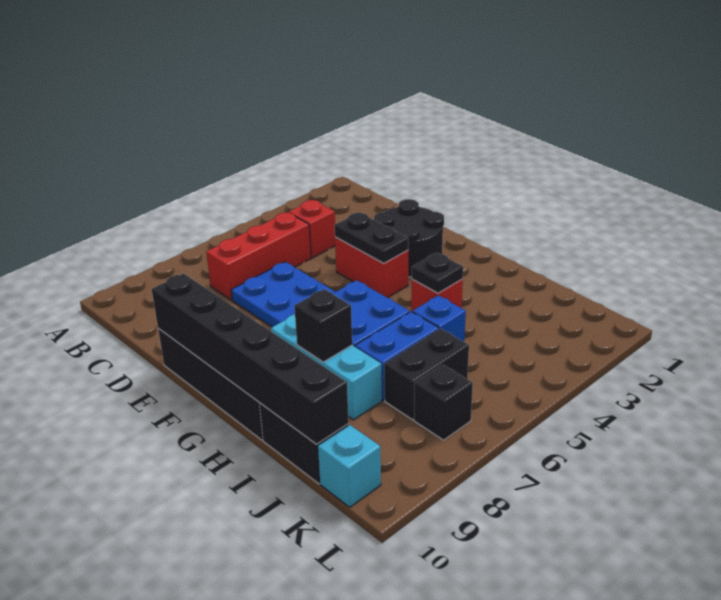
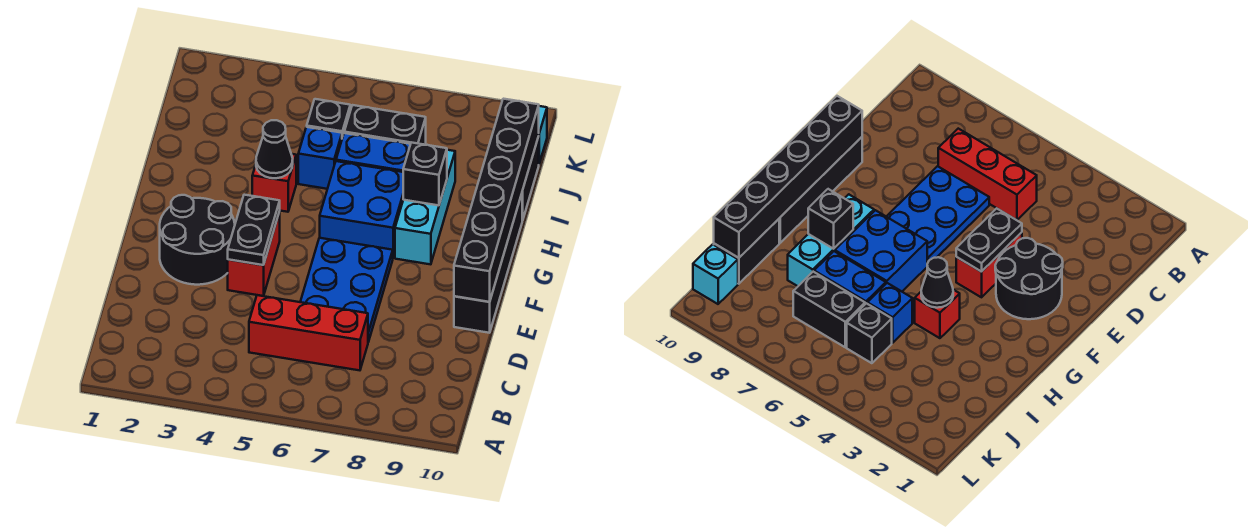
red brick C4 level 1 -> none
black plate H4 level 2 -> black cone H4 level 2
black brick K7 level 1 -> black brick J5 level 1

